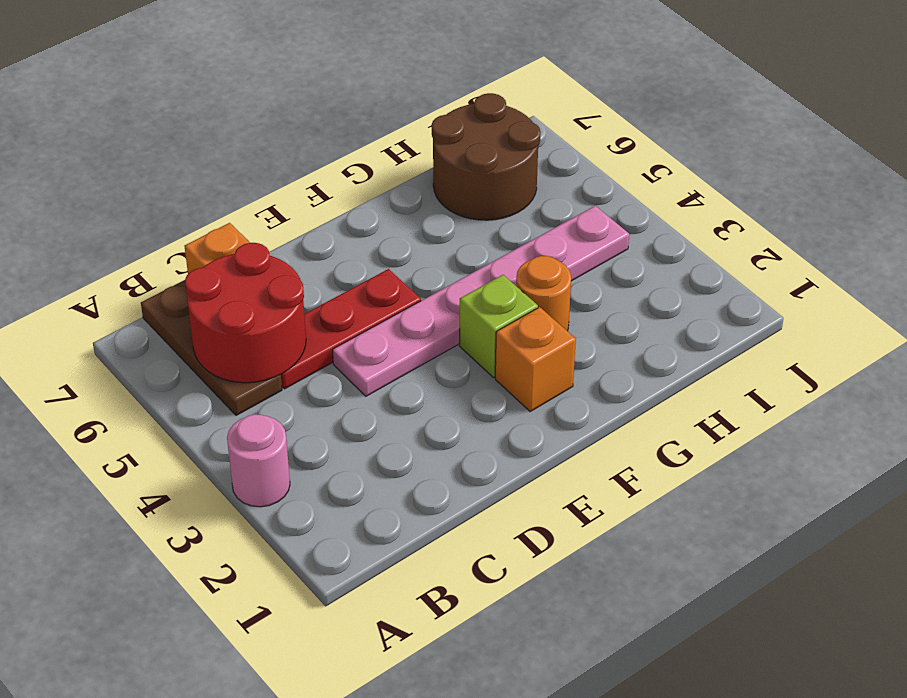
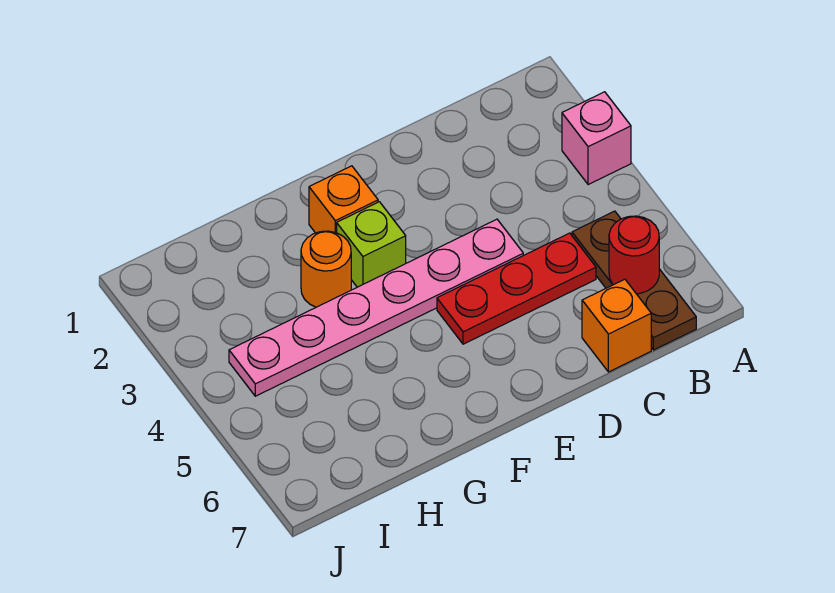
pink round brick A3 level 1 -> pink brick A3 level 1
red round brick B5:C6 level 2 -> red round brick B6 level 2
brown round brick H6:I7 level 1 -> none

